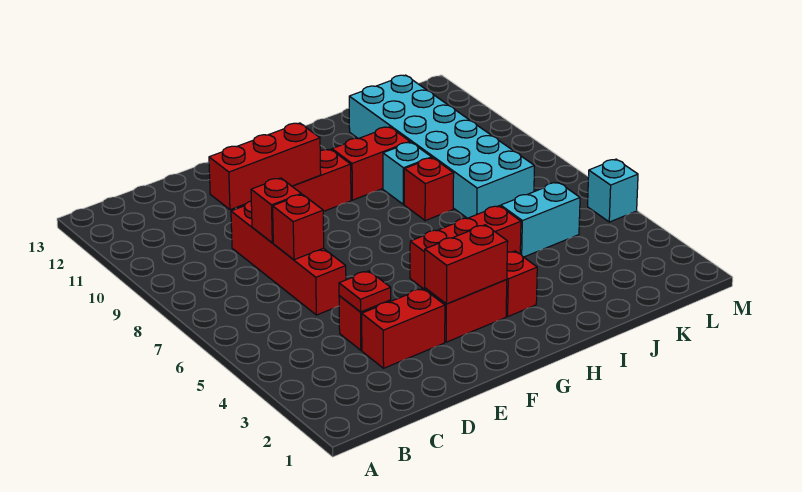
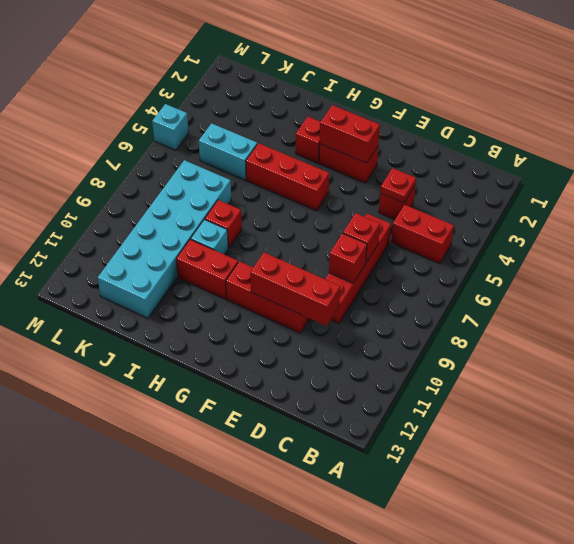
red brick D3:E3 level 1 -> red brick B5:C5 level 1

